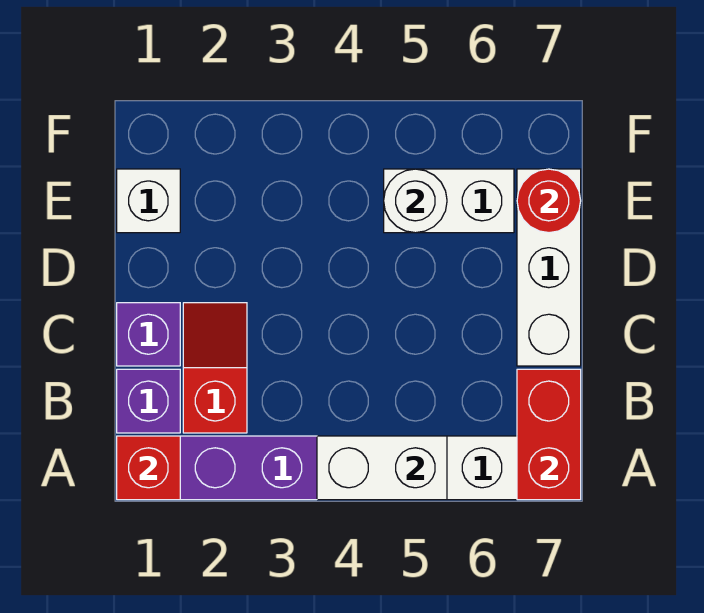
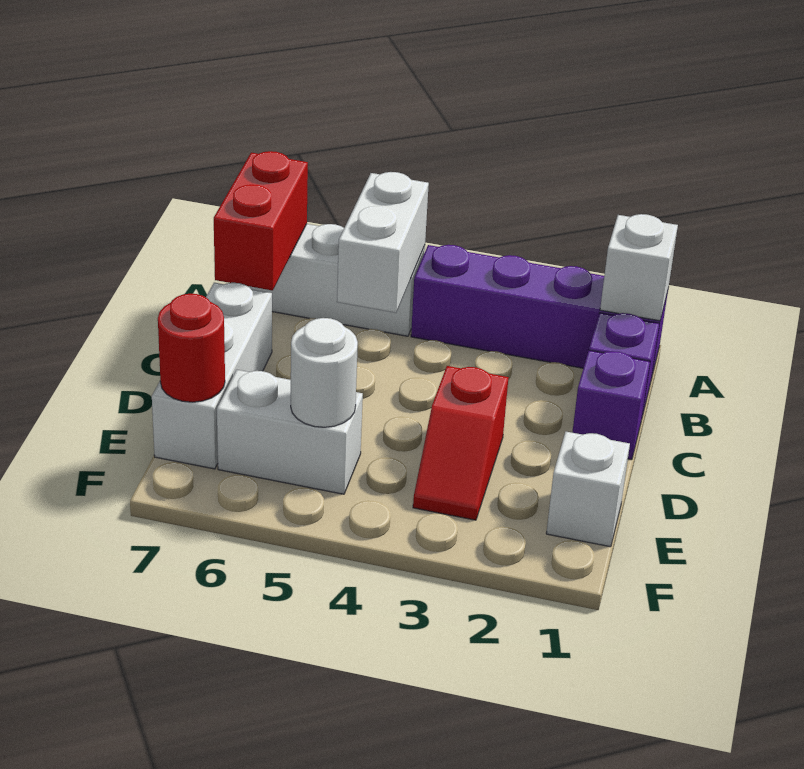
red brick A1 level 2 -> white brick A1 level 2
white brick A4:A5 level 2 -> white brick A5:B5 level 2
red slope B2:C2 level 1 top B -> red slope D3:E3 level 1 top D

